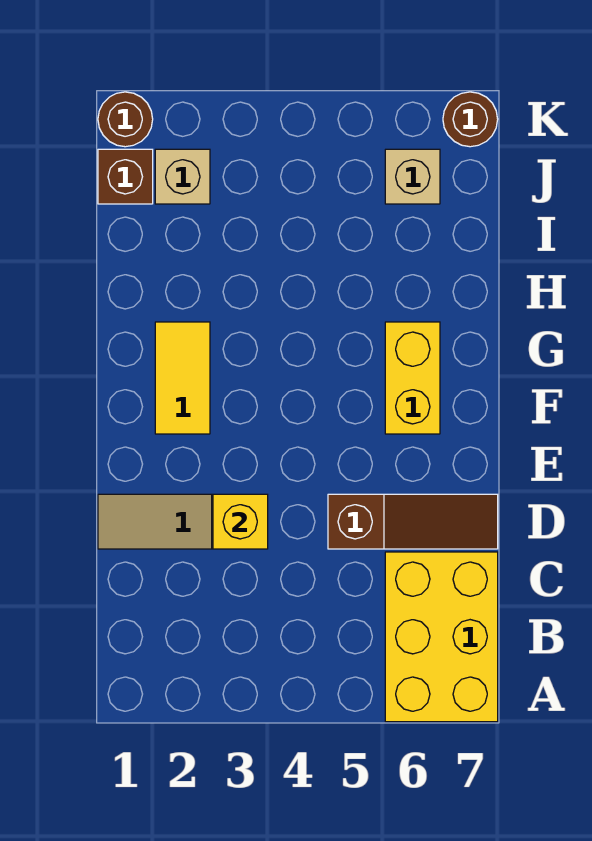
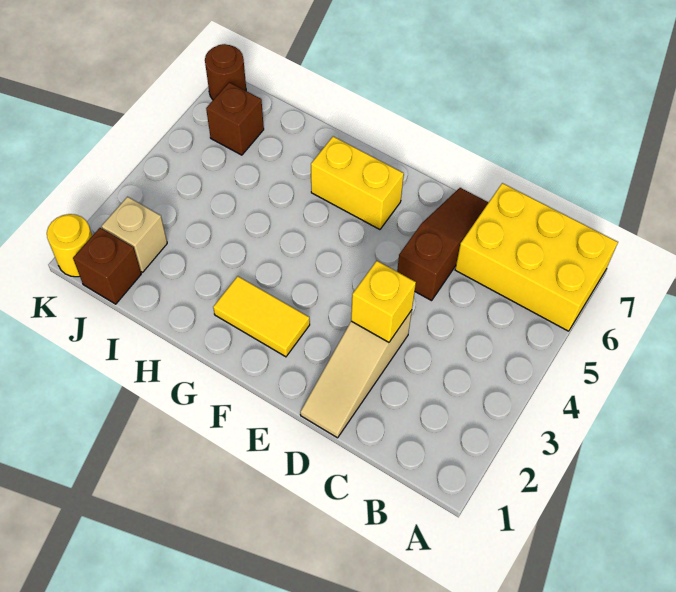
tan brick J6 level 1 -> brown brick J6 level 1
brown round brick K1 level 1 -> yellow round brick K1 level 1

